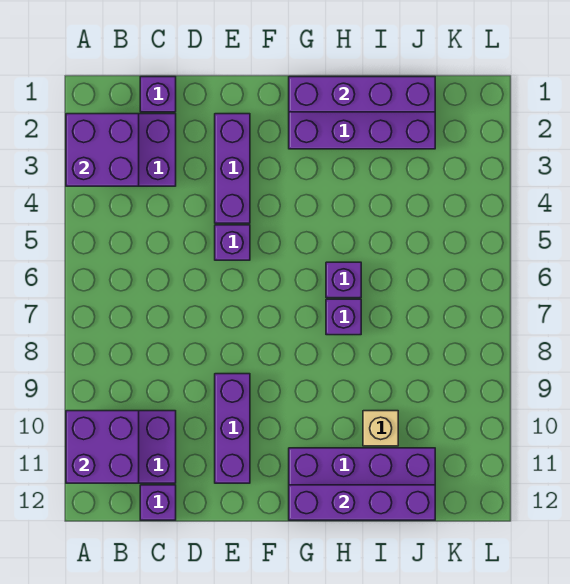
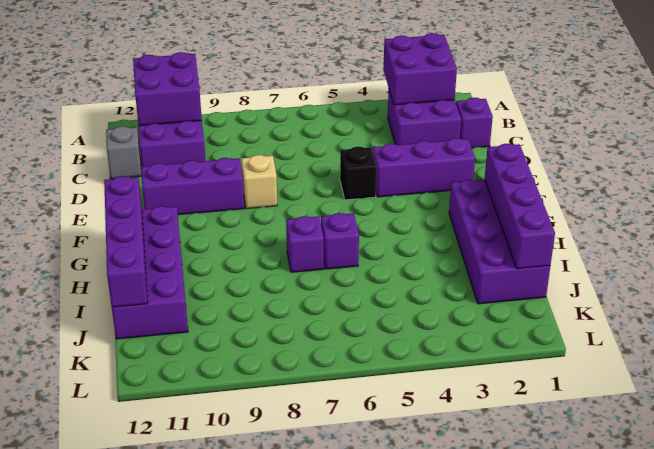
purple brick C12 level 1 -> grey brick C12 level 1
purple brick E5 level 1 -> black brick E5 level 1
tan brick I10 level 1 -> tan brick E8 level 1

